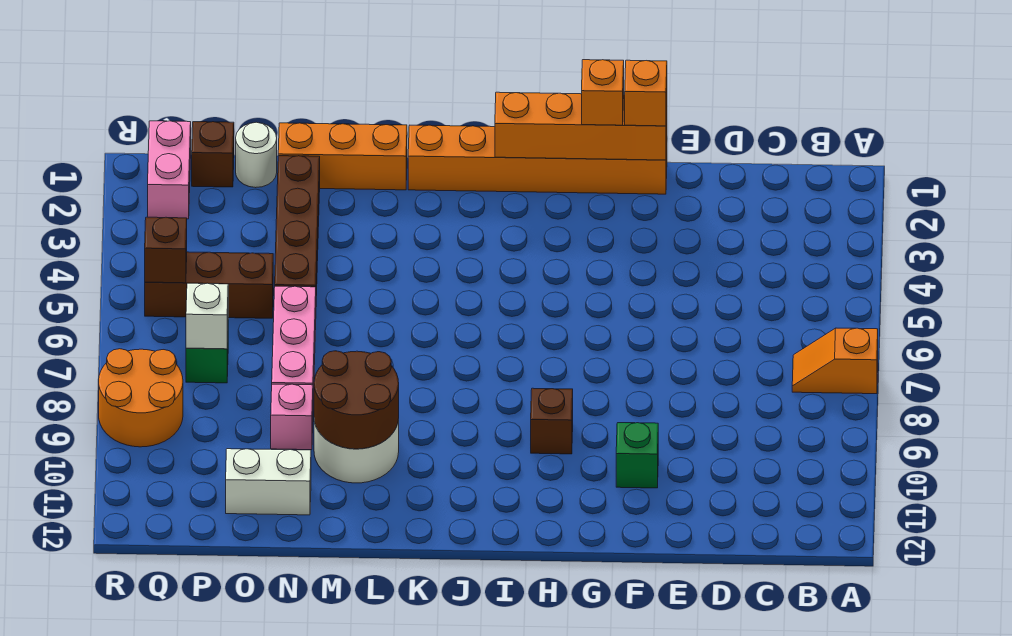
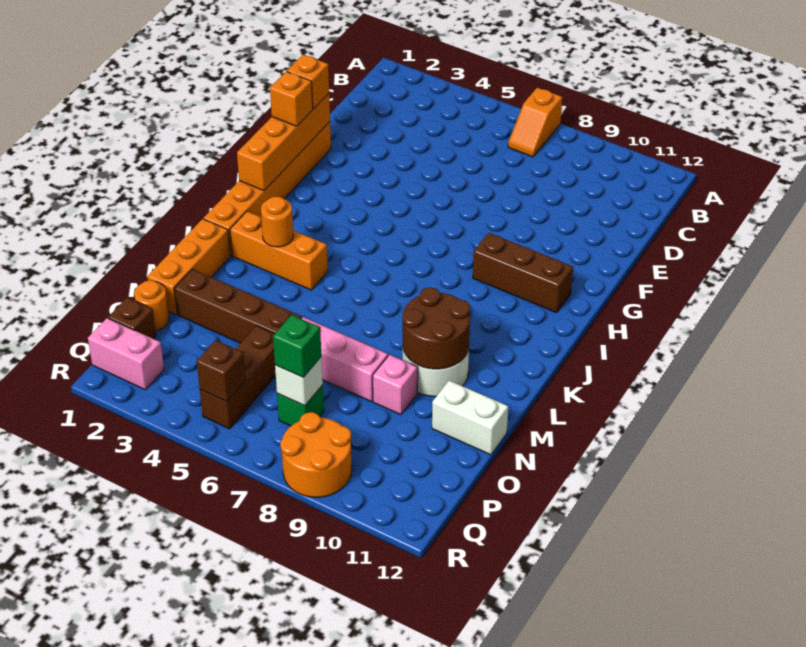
green brick F10 level 1 -> green brick P7 level 3
brown brick H9 level 1 -> brown brick H9:H11 level 1
none -> orange brick K2:K4 level 1
none -> orange round brick K3 level 2
white brick N11:O11 level 1 -> white brick N11:N12 level 1
white round brick O1 level 1 -> orange round brick O1 level 1

